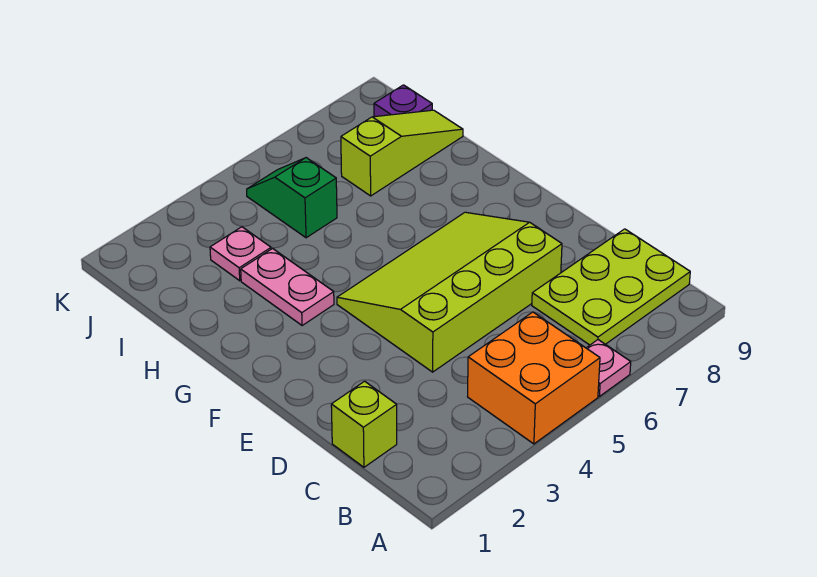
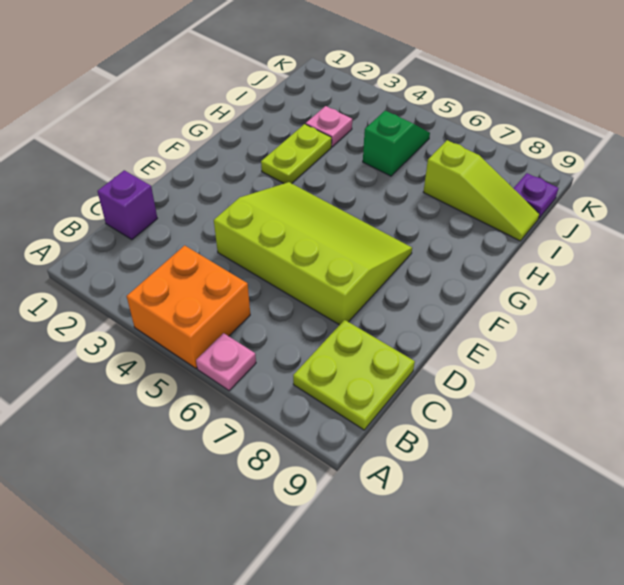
lime plate B7:C9 level 1 -> lime plate B8:C9 level 1
lime brick C1 level 1 -> purple brick C1 level 1
pink plate G3:H3 level 1 -> lime plate G3:H3 level 1

